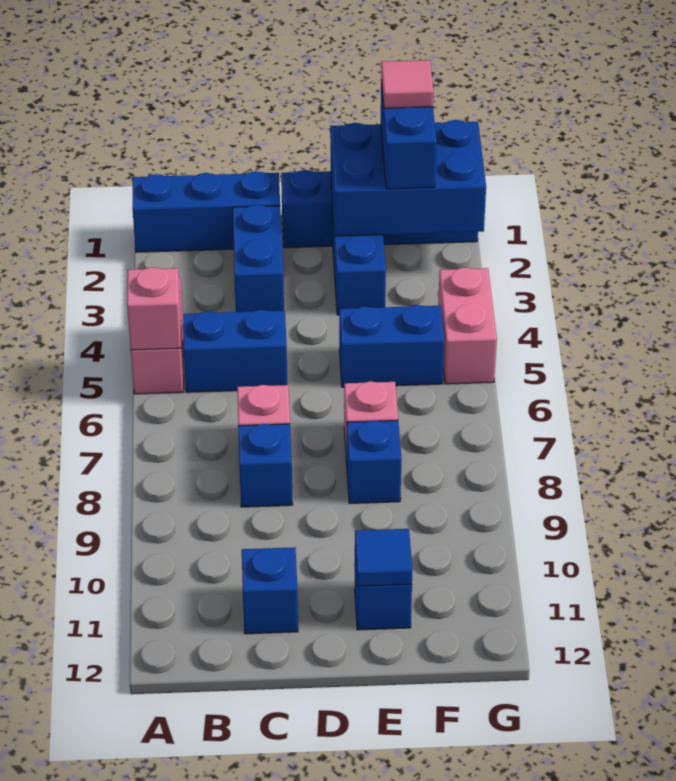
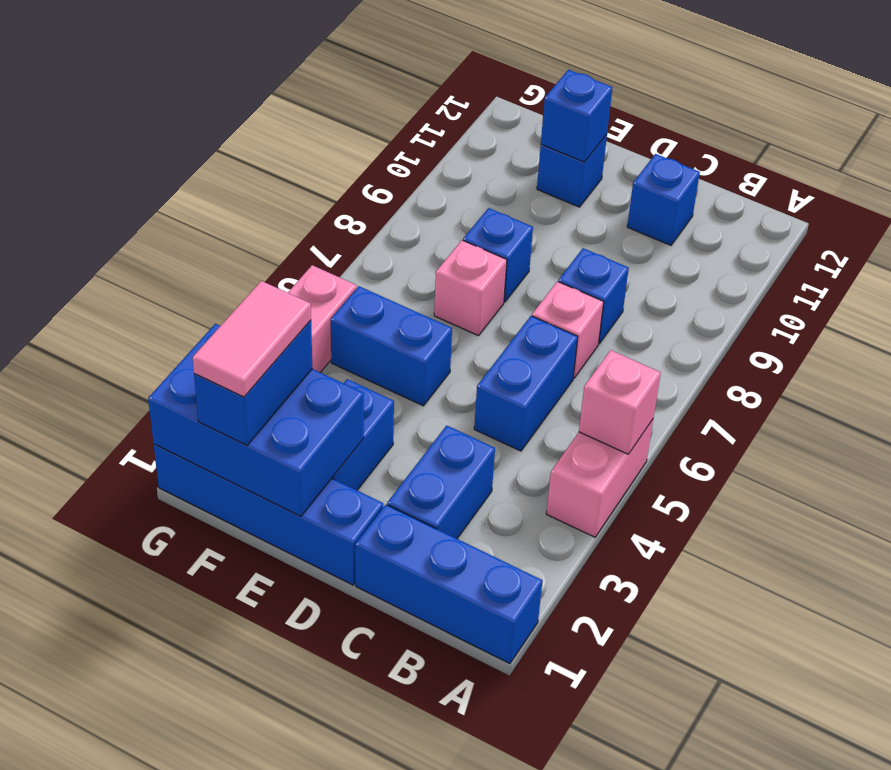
blue brick B5:C5 level 1 -> blue brick C5:C6 level 1
blue tile E11 level 2 -> blue brick E11 level 2
pink tile F1 level 4 -> pink tile F1:F2 level 4

